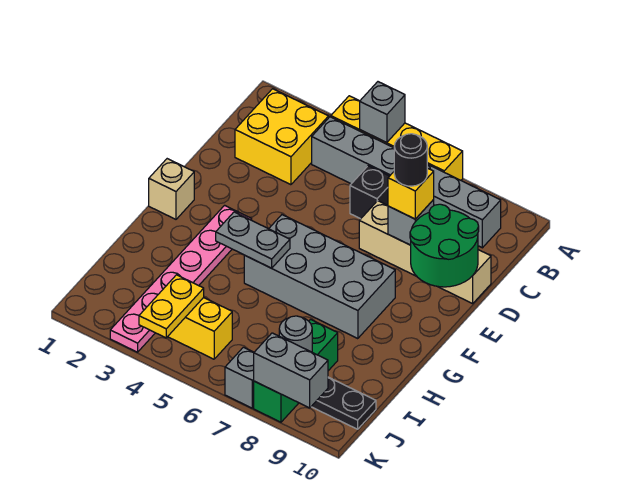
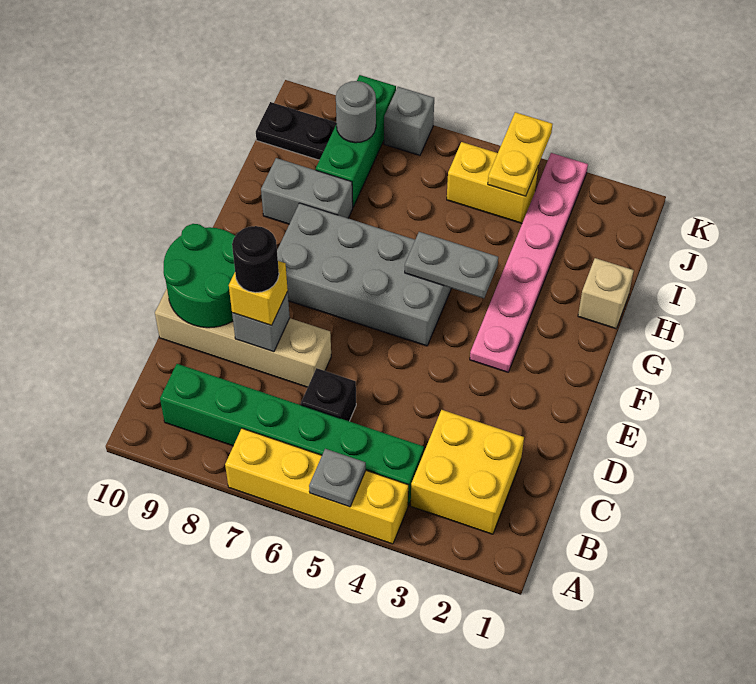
grey brick A5 level 2 -> grey plate A5 level 2
grey brick B4:B9 level 1 -> green brick B4:B9 level 1
tan brick F1 level 1 -> tan brick H1 level 1
grey brick K8:K9 level 2 -> grey brick H8:H9 level 1

